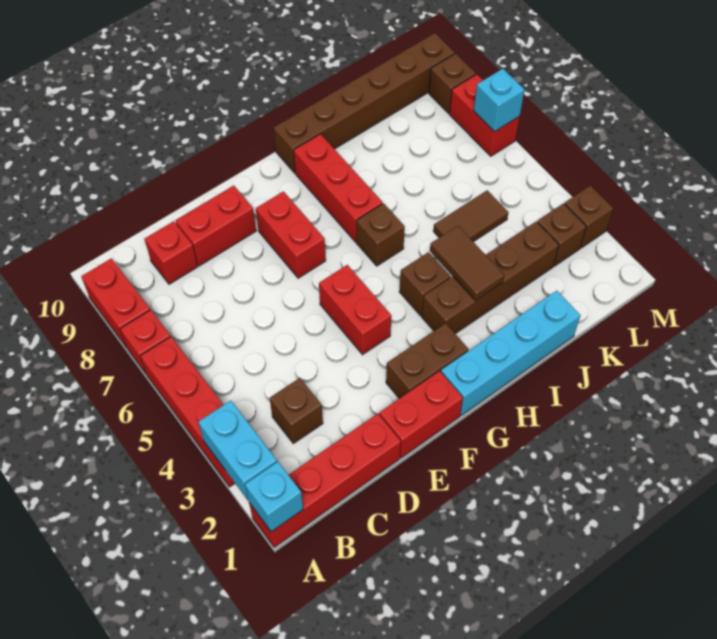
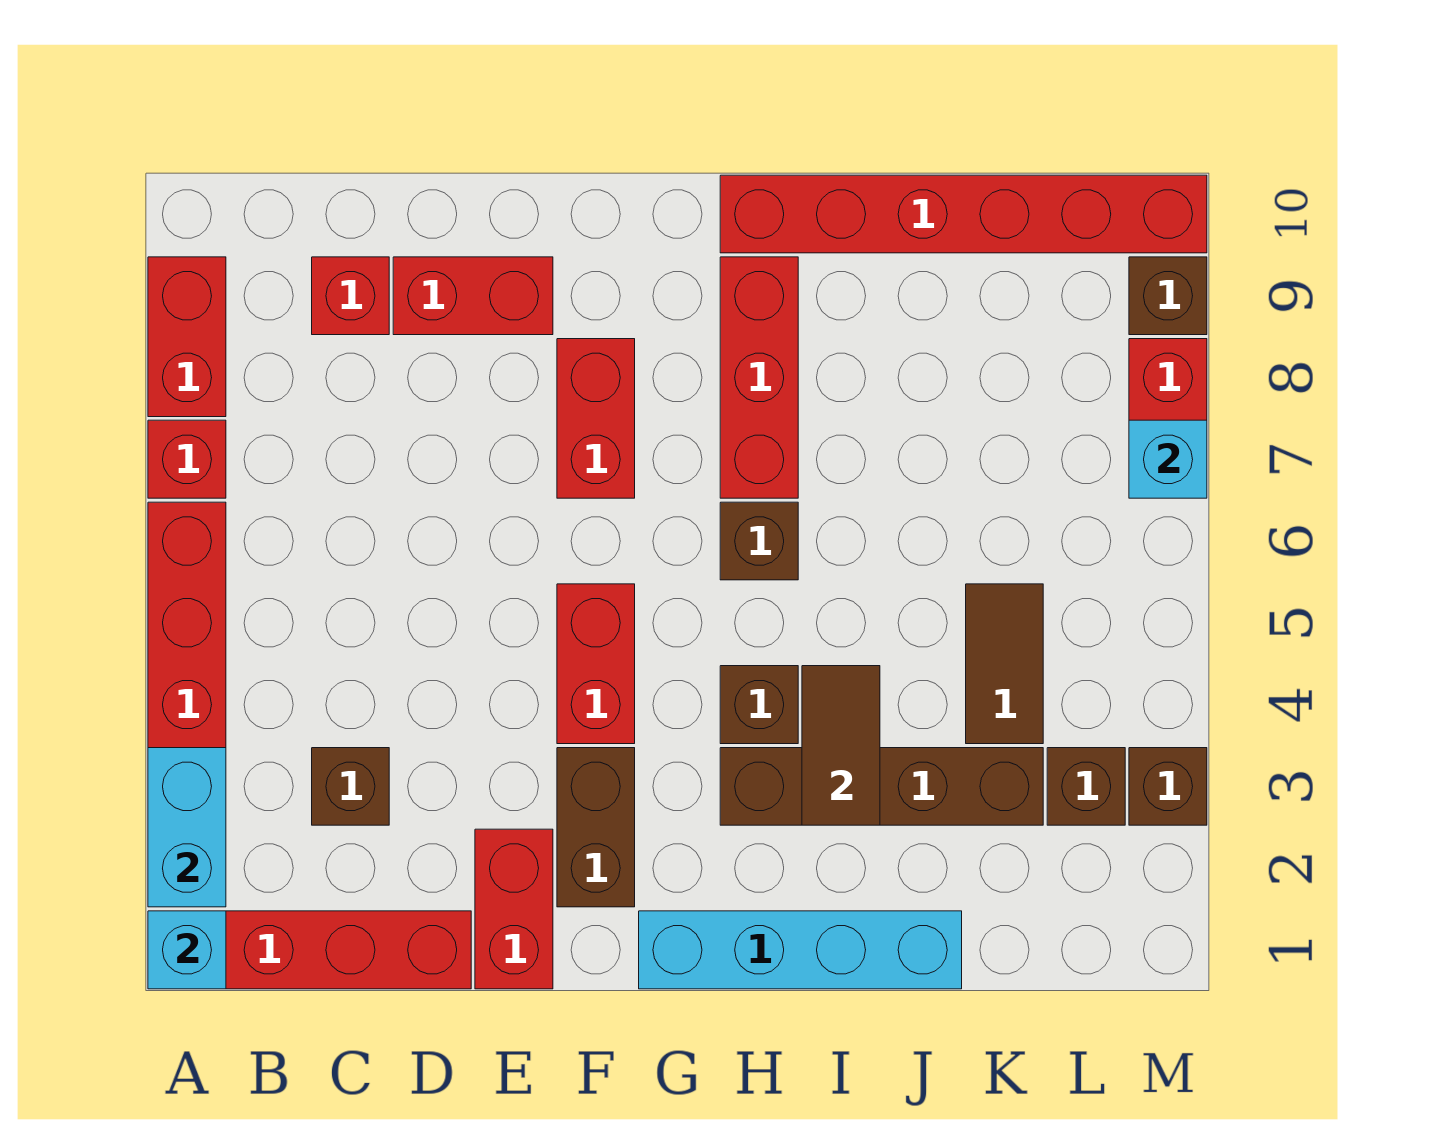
red brick E1:F1 level 1 -> red brick E1:E2 level 1
brown brick F2:G2 level 1 -> brown brick F2:F3 level 1
brown brick H10:M10 level 1 -> red brick H10:M10 level 1
brown tile J5:K5 level 1 -> brown tile K4:K5 level 1

